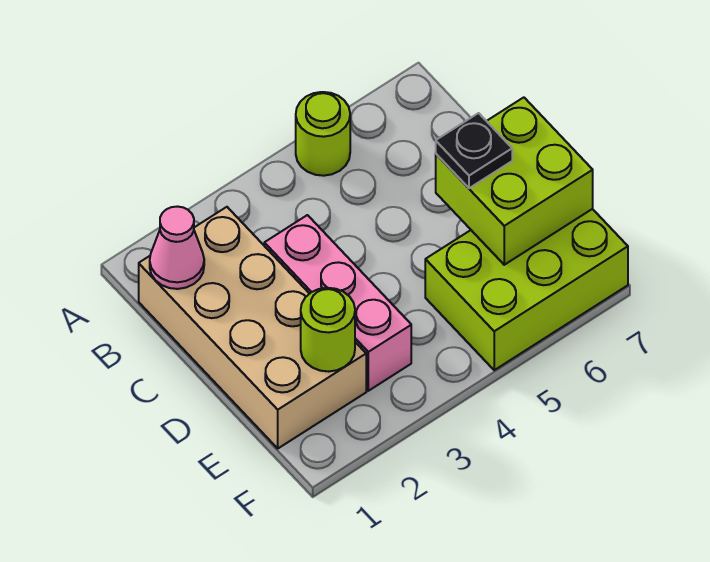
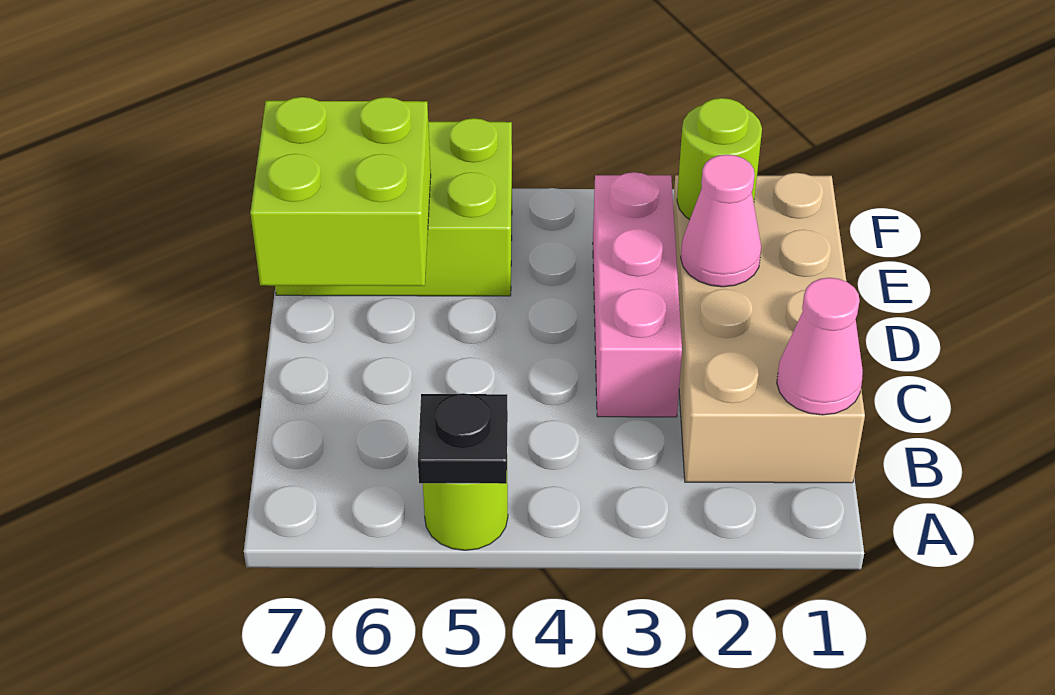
none -> pink cone D2 level 2
black plate D6 level 3 -> black plate A5 level 2

